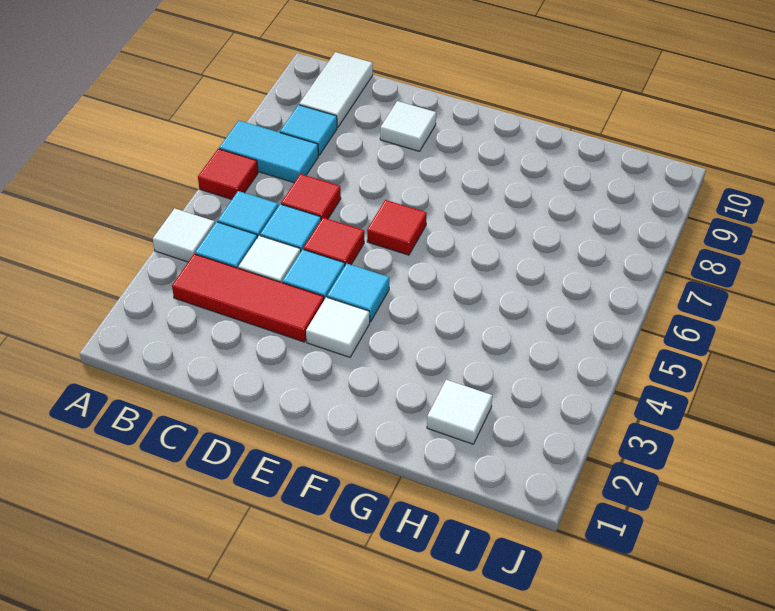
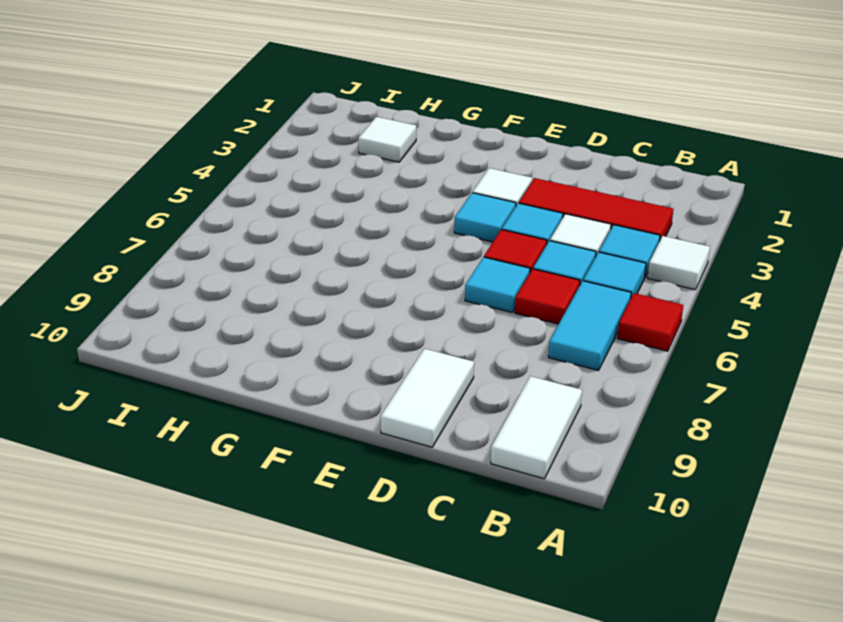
cyan tile A7:B7 level 1 -> cyan tile B6:B7 level 1
cyan tile B8 level 1 -> cyan tile D6 level 1
white tile D9 level 1 -> white tile D9:D10 level 1
red tile E6 level 1 -> none

